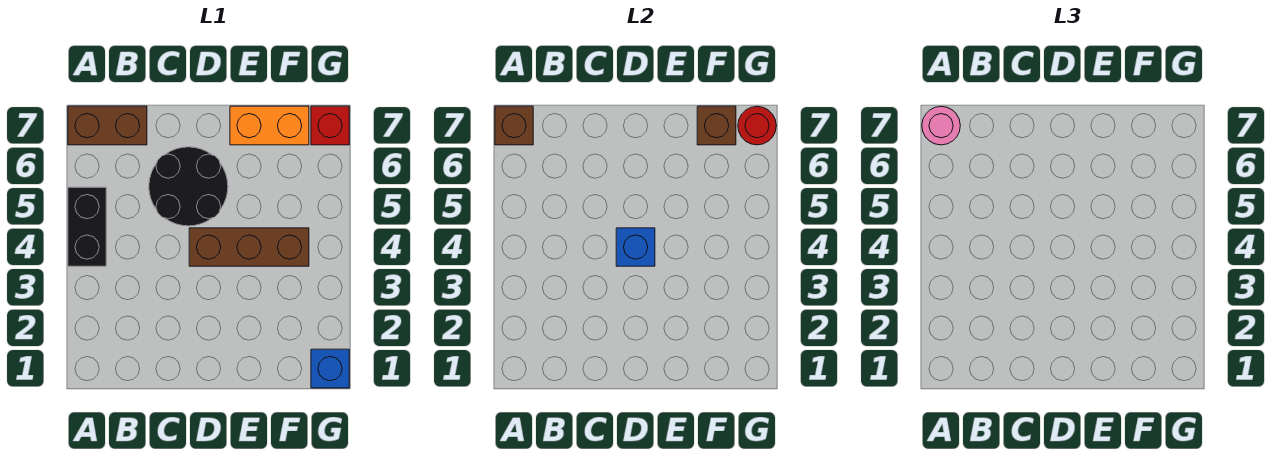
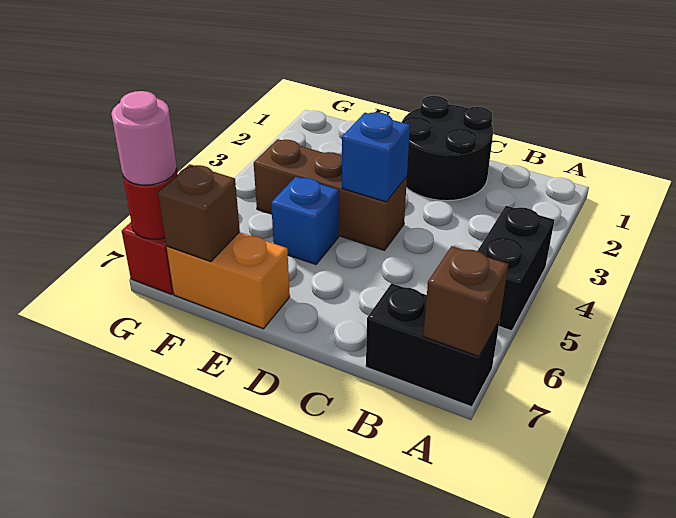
brown brick A7:B7 level 1 -> black brick A7:B7 level 1
pink round brick A7 level 3 -> pink round brick G7 level 3
black round brick C5:D6 level 1 -> black round brick C1:D2 level 1
blue brick G1 level 1 -> blue brick E5 level 1

